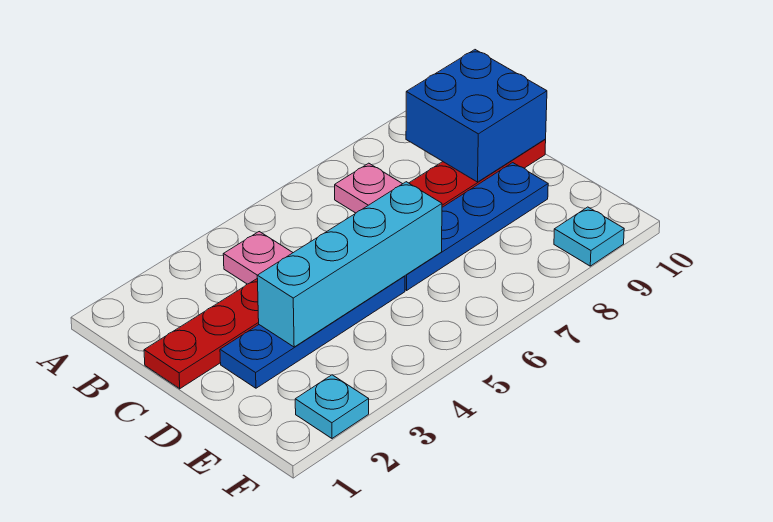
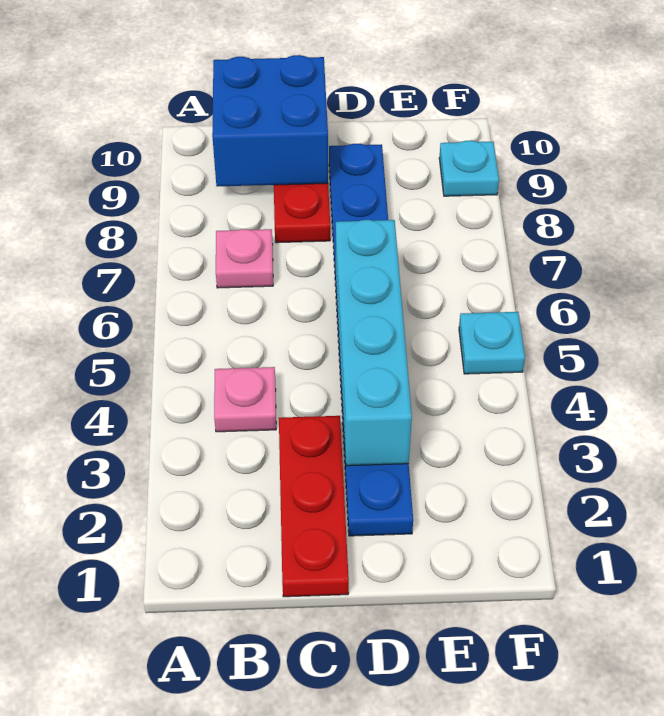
cyan plate F2 level 1 -> cyan plate F5 level 1

